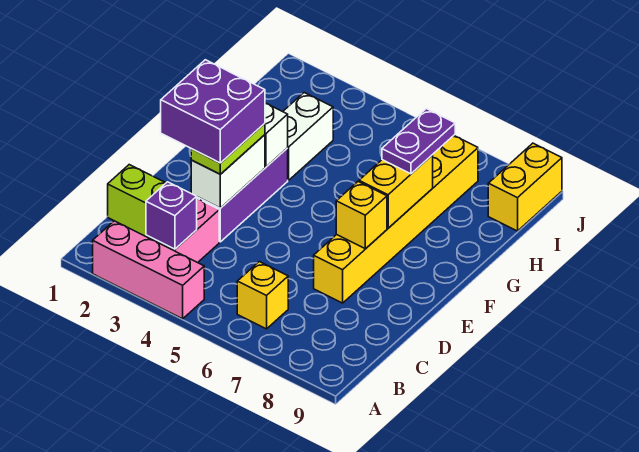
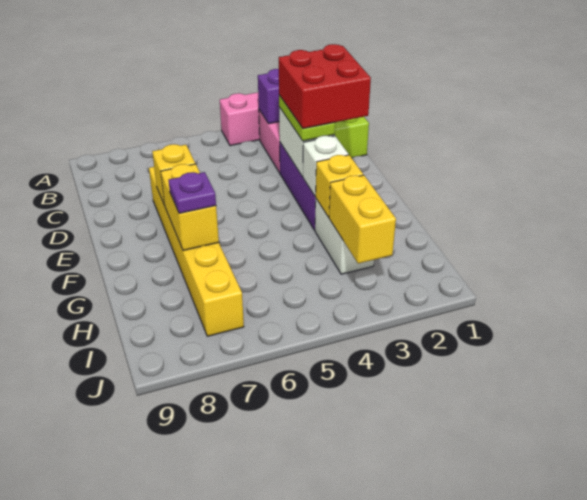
yellow brick B6 level 1 -> yellow brick G3 level 2
purple brick D2:E3 level 4 -> red brick D2:E3 level 4
purple plate G7:H7 level 3 -> purple plate G7 level 3
yellow brick I9:J9 level 1 -> yellow brick H3:I3 level 2

